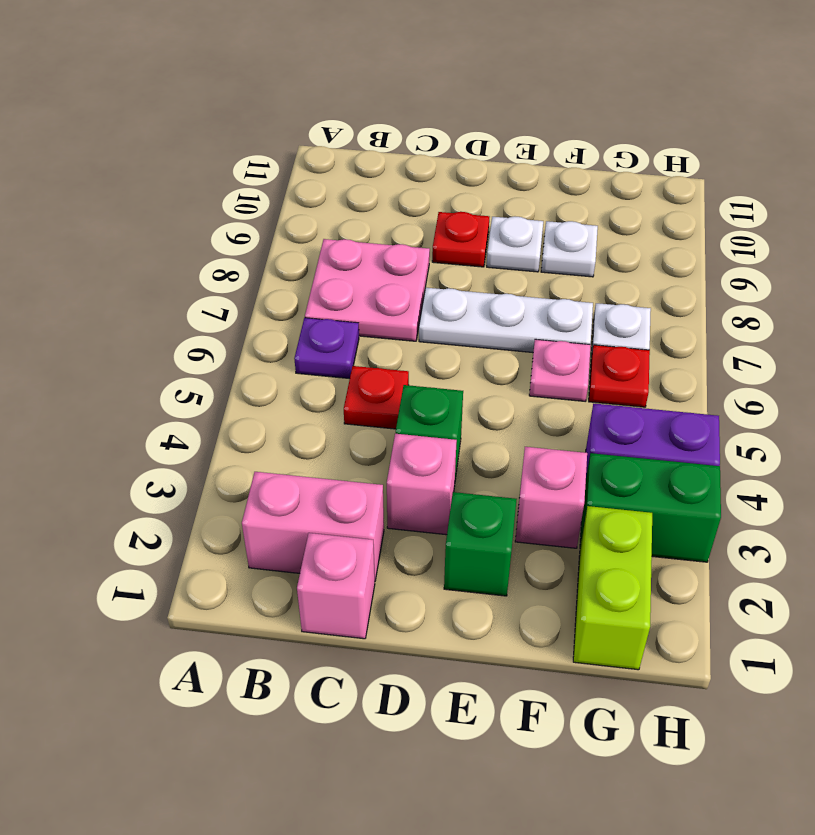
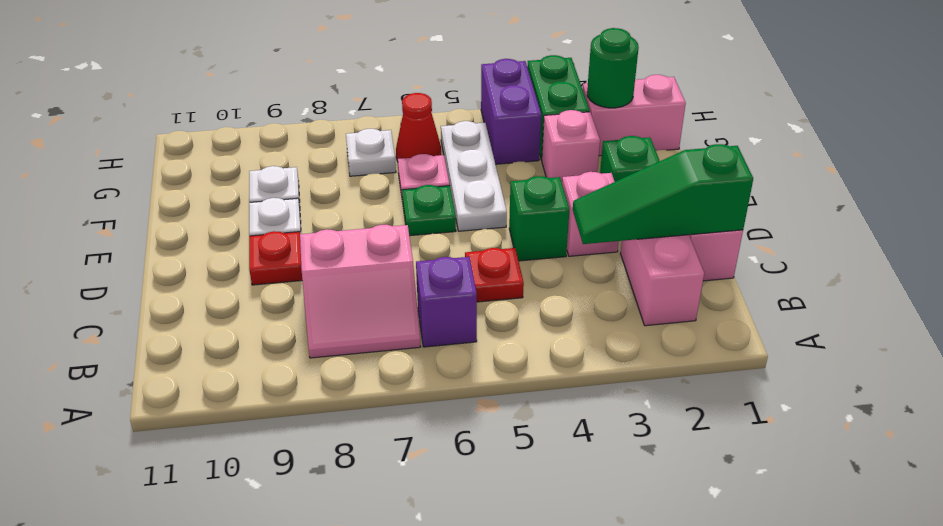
purple plate B6 level 1 -> purple brick B6 level 1
pink plate B7:C8 level 1 -> pink slope B7:C8 level 1 top C
none -> green slope C1:C3 level 2 top 1
white plate D7:F7 level 1 -> white plate E5:G5 level 1
none -> green plate E6 level 1
lime brick G1:G2 level 1 -> pink brick G1:G2 level 1
none -> green round brick G2 level 2
red plate G6 level 1 -> red cone G6 level 1

